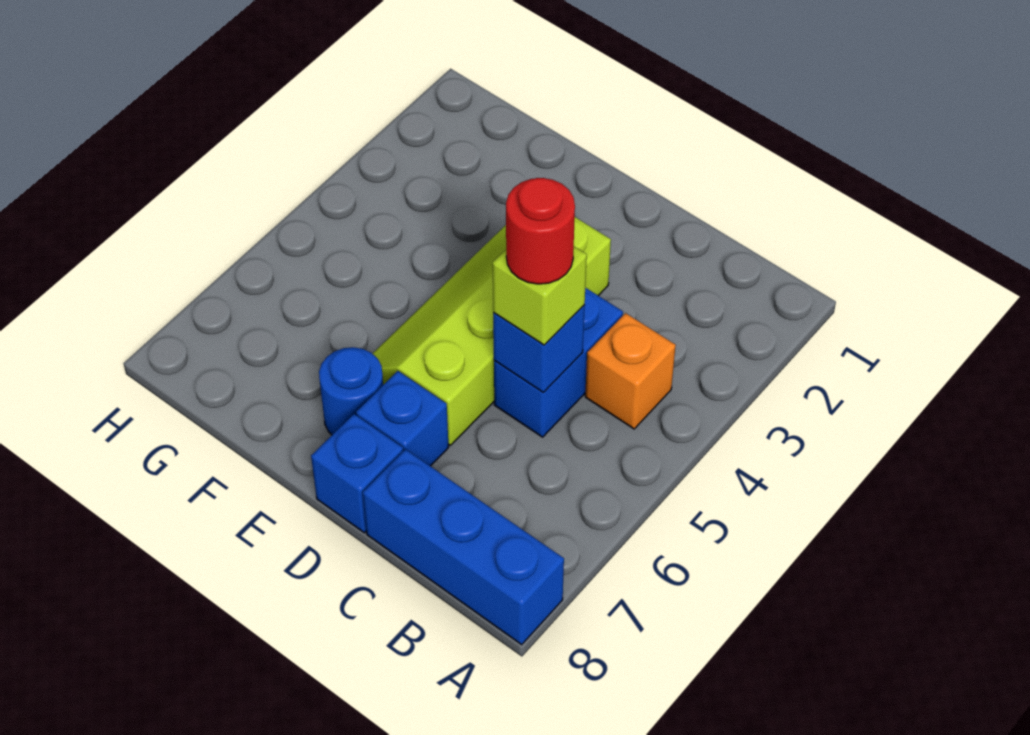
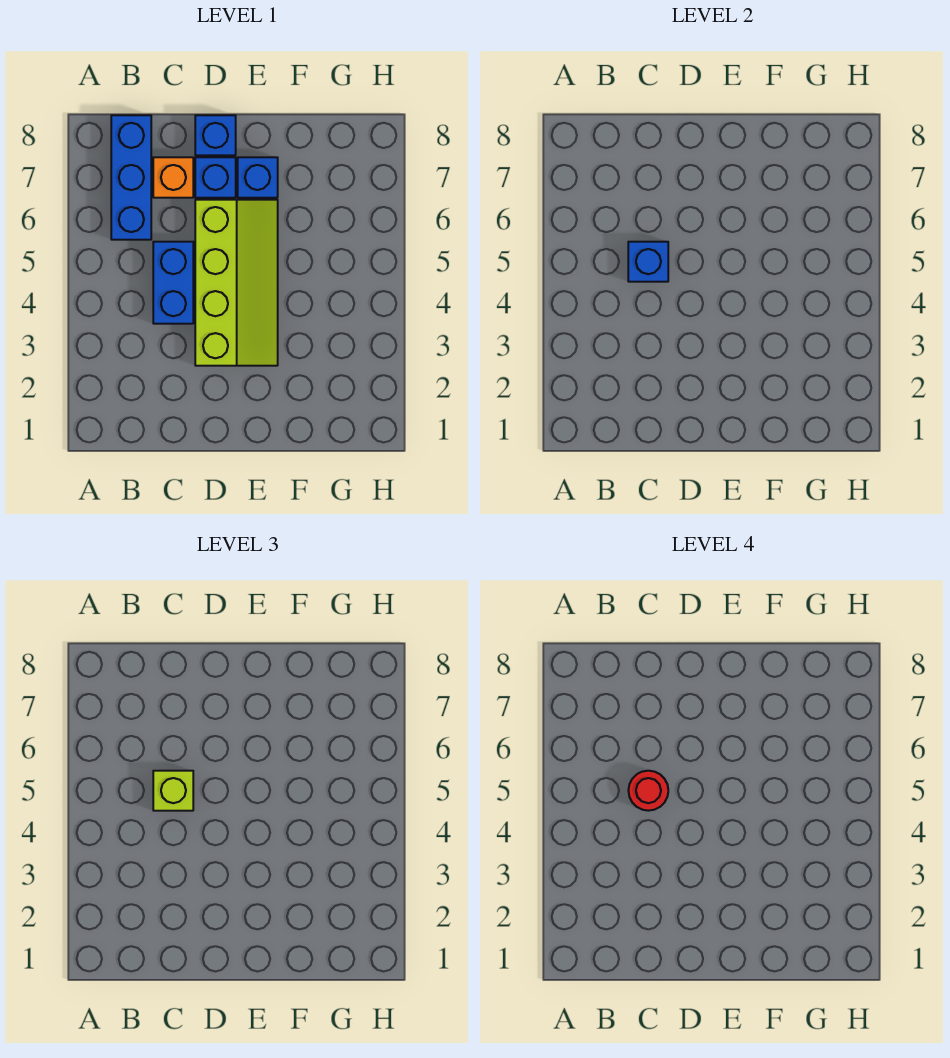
blue brick A8:C8 level 1 -> blue brick B6:B8 level 1
orange brick B4 level 1 -> orange brick C7 level 1
blue round brick E7 level 1 -> blue brick E7 level 1

